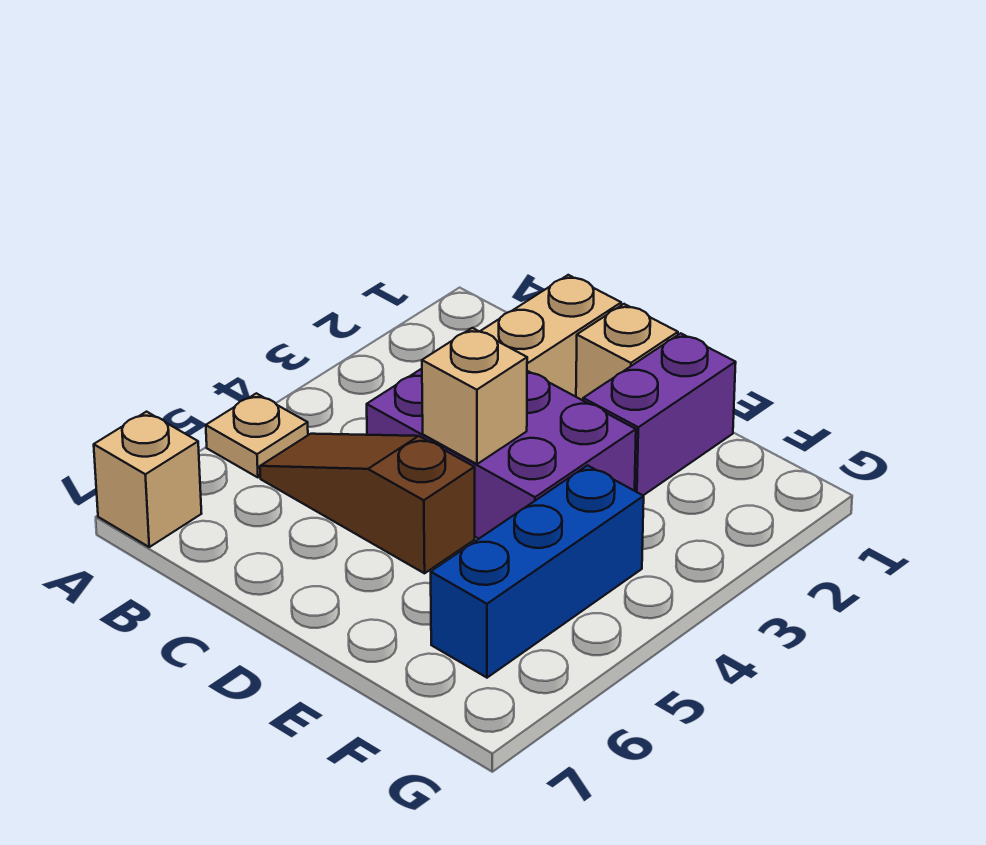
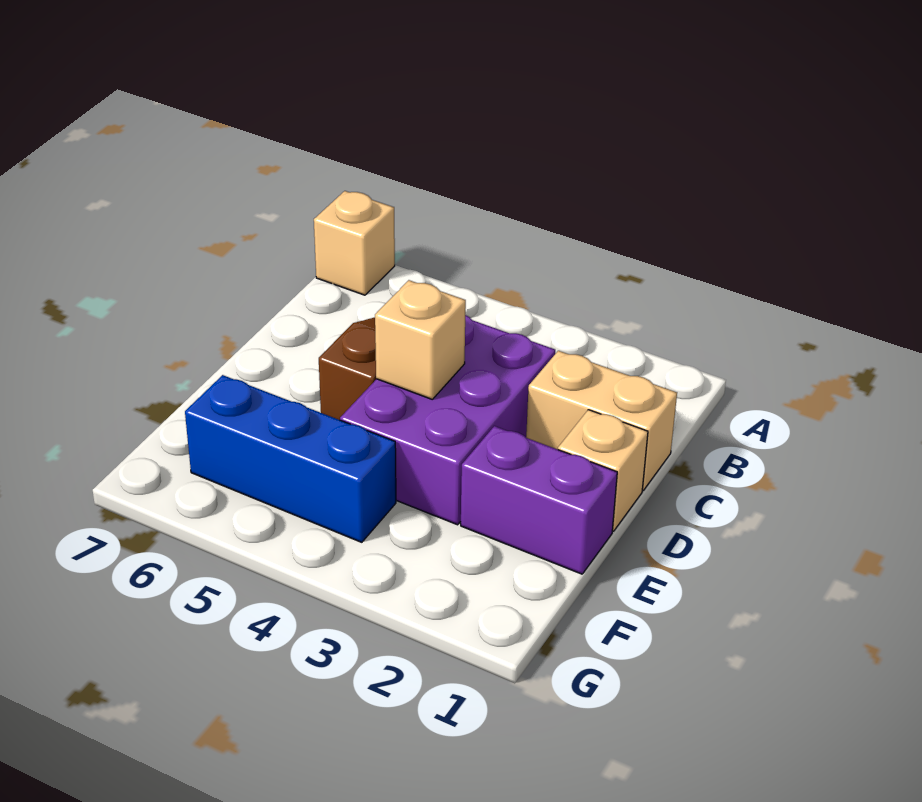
tan plate A5 level 1 -> none

